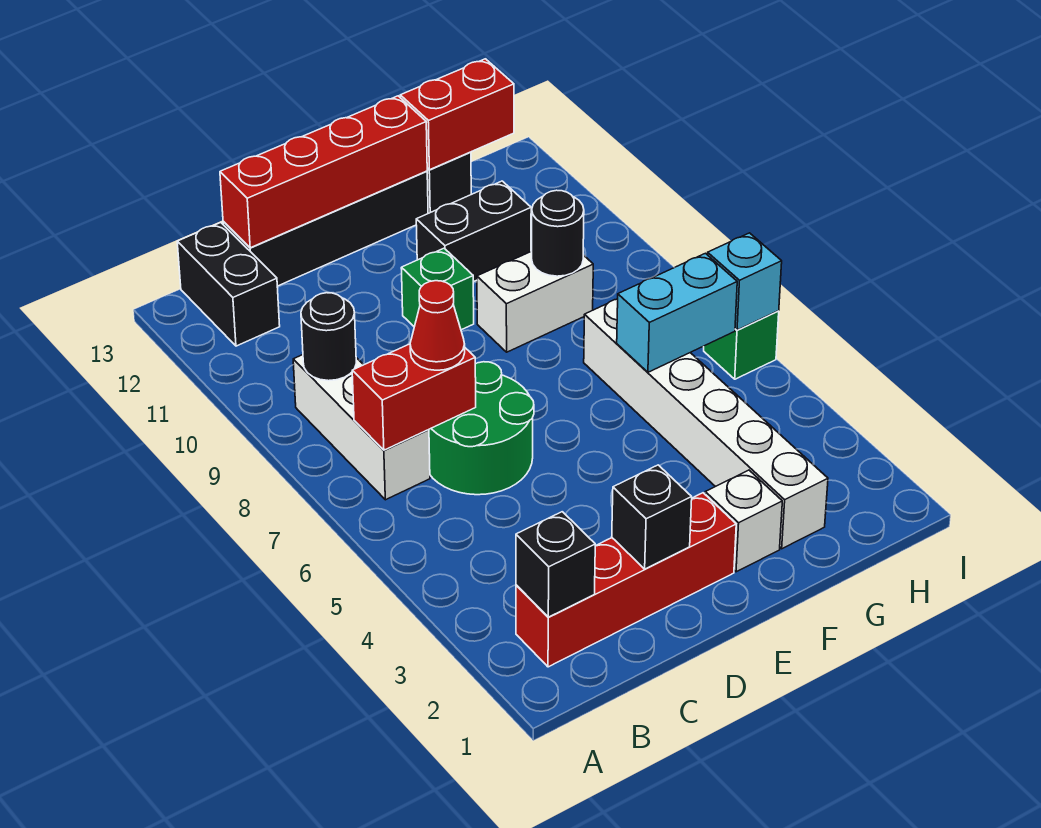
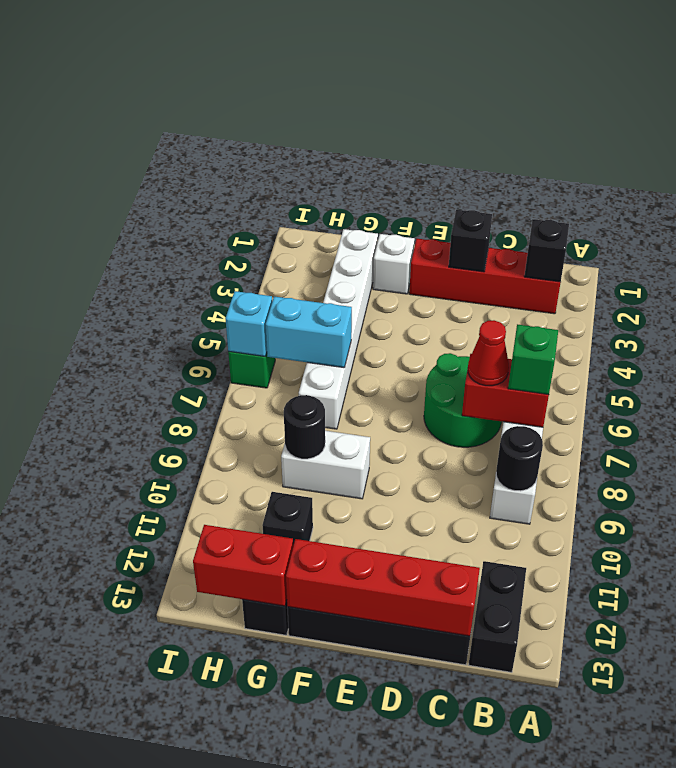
green brick E10 level 1 -> green brick B7 level 3
black brick F11:G11 level 1 -> black brick G11 level 1

